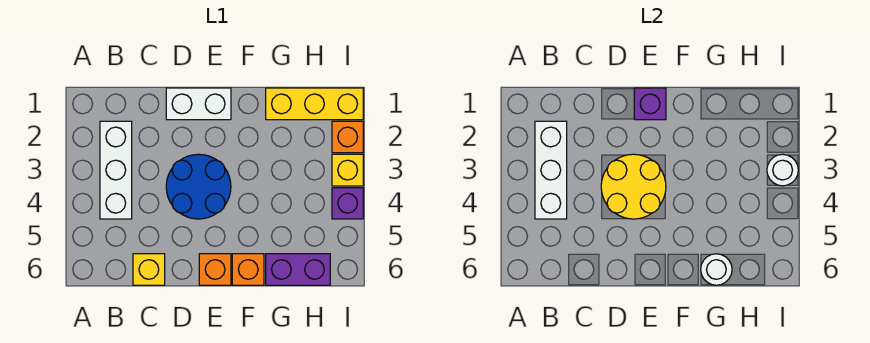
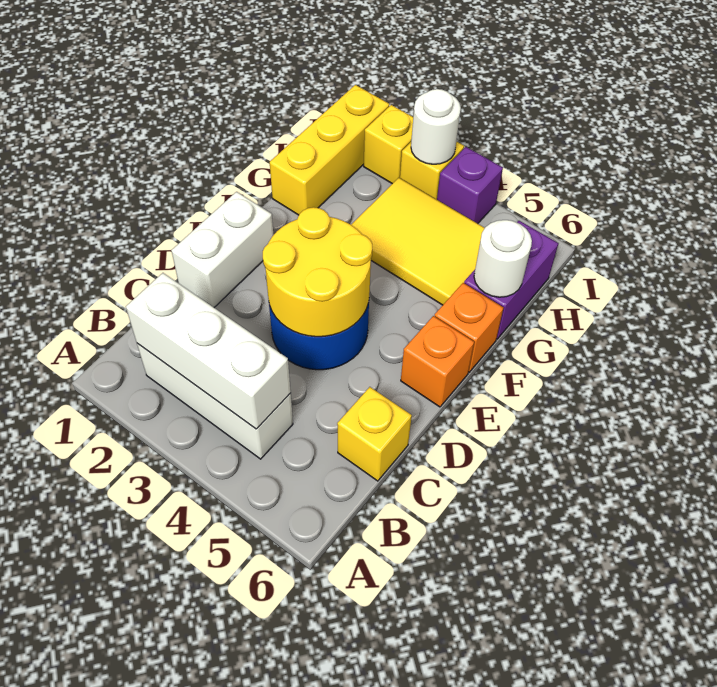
purple brick E1 level 2 -> none
none -> yellow tile G3:H5 level 1
orange brick I2 level 1 -> yellow brick I2 level 1

